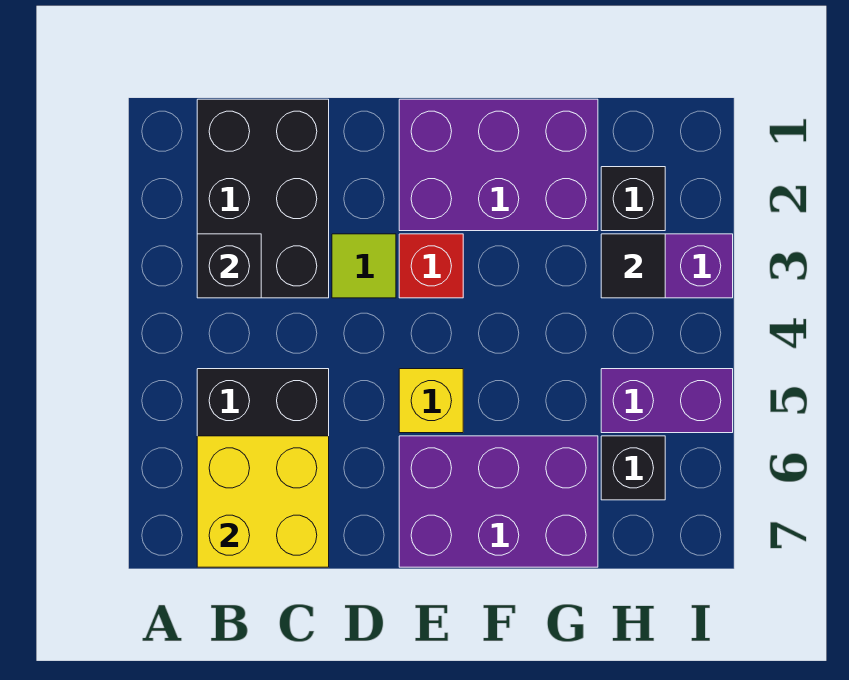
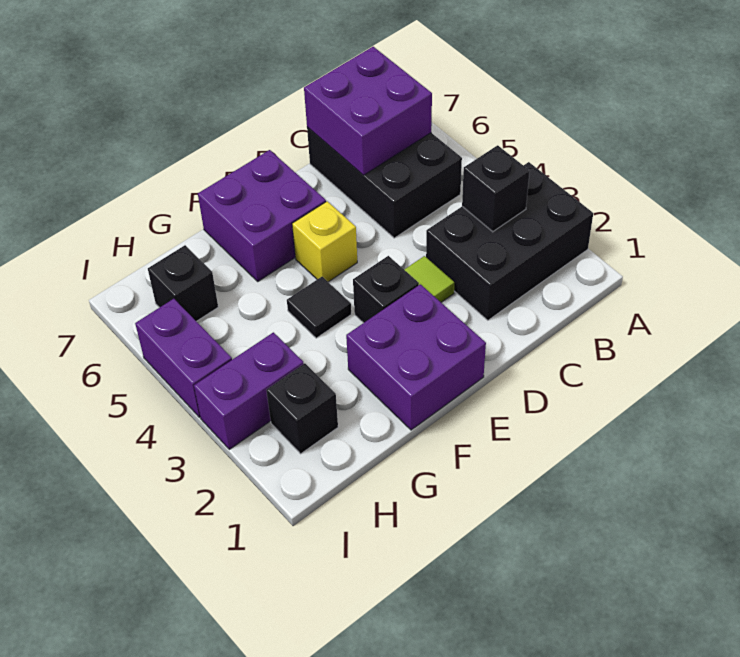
black brick B1:C3 level 1 -> black brick A2:C3 level 1
yellow brick B6:C7 level 2 -> purple brick B6:C7 level 2
purple brick E1:G2 level 1 -> purple brick E1:F2 level 1
red brick E3 level 1 -> black brick E3 level 1
purple brick E6:G7 level 1 -> purple brick E6:F7 level 1
black tile H3 level 2 -> black tile F4 level 1
purple brick H5:I5 level 1 -> purple brick I4:I5 level 1

